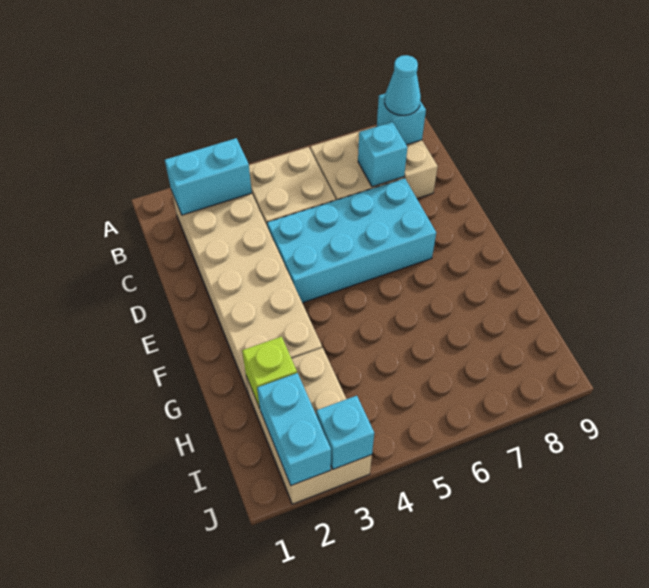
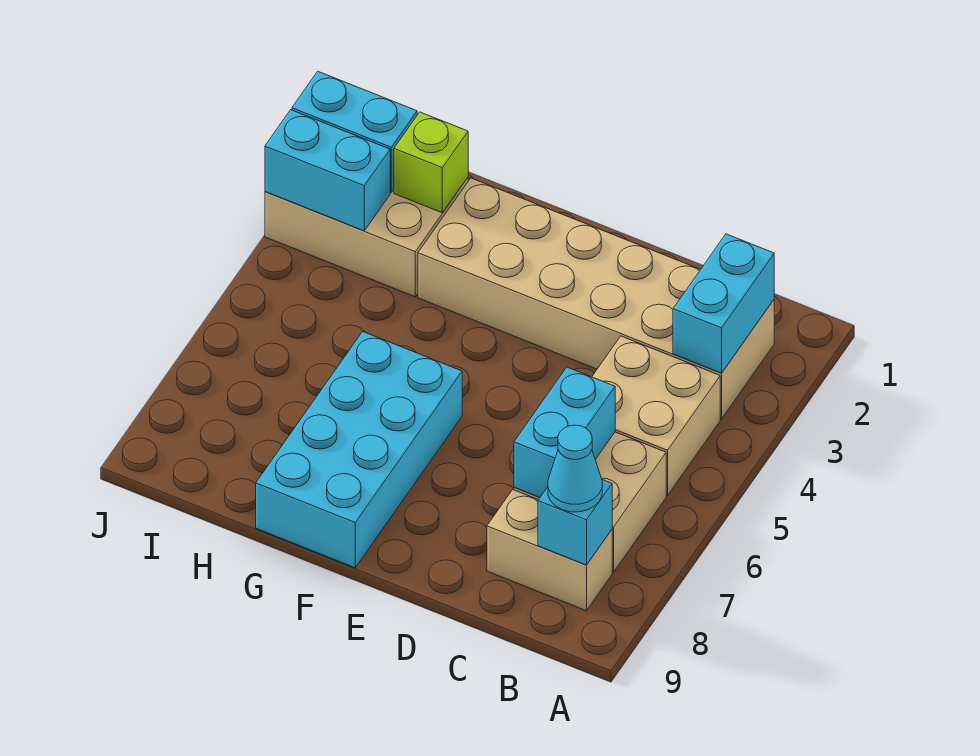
cyan brick C7 level 2 -> cyan brick C6:C7 level 2
cyan brick D4:E7 level 1 -> cyan brick F6:G9 level 1
cyan brick J3 level 2 -> cyan brick I3:J3 level 2

